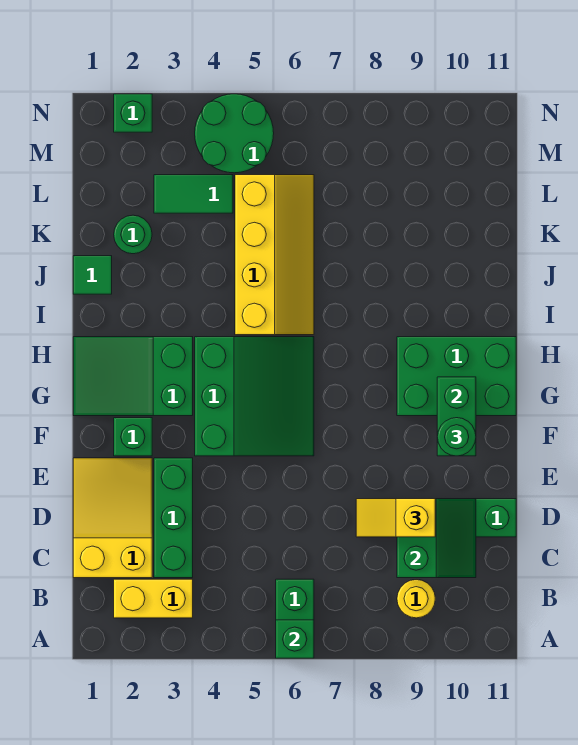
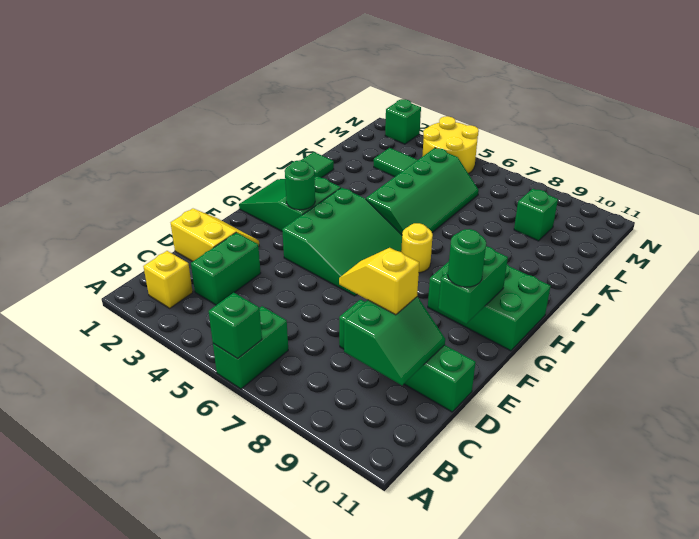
yellow brick B2:B3 level 1 -> yellow brick B2 level 1
yellow round brick B9 level 1 -> yellow round brick H7 level 1
yellow slope C1:E2 level 1 top C -> yellow slope D1:E2 level 1 top D
green brick C3:E3 level 1 -> green brick C3:D3 level 1
green brick F2 level 1 -> green brick L9 level 1
yellow slope I5:L6 level 1 top 5 -> green slope I5:L6 level 1 top 5
green round brick K2 level 1 -> green round brick G3 level 2
green round brick M4:N5 level 1 -> yellow round brick M4:N5 level 1

